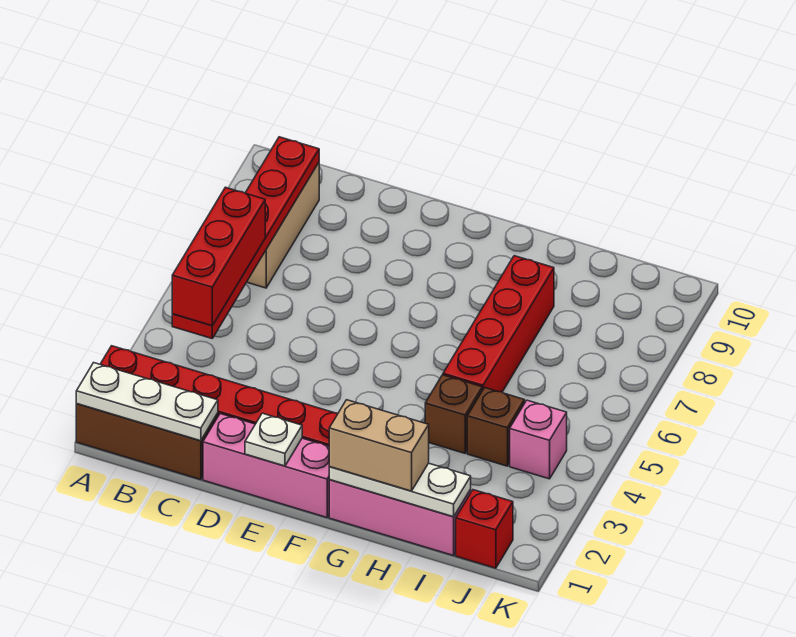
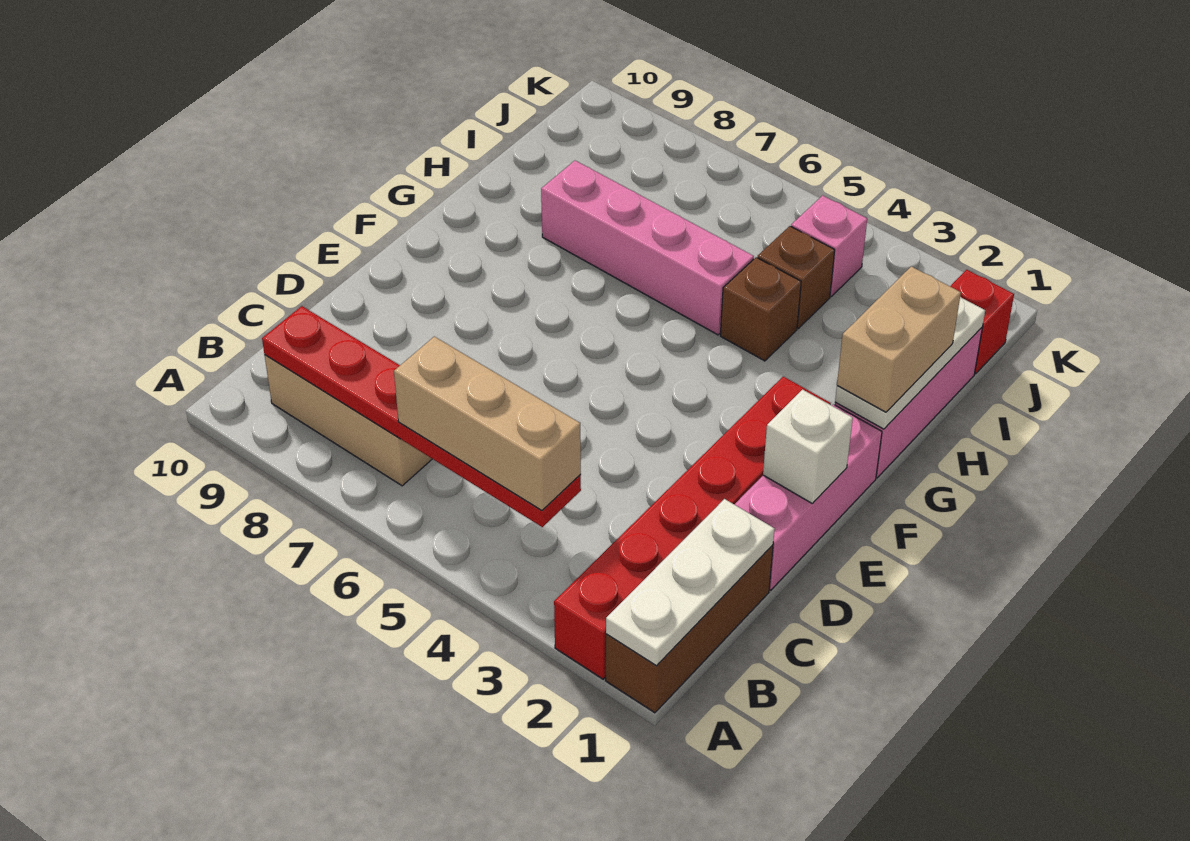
red brick B4:B6 level 3 -> tan brick B4:B6 level 3
white plate E1 level 2 -> white brick E1 level 2
red brick H5:H8 level 1 -> pink brick H5:H8 level 1

